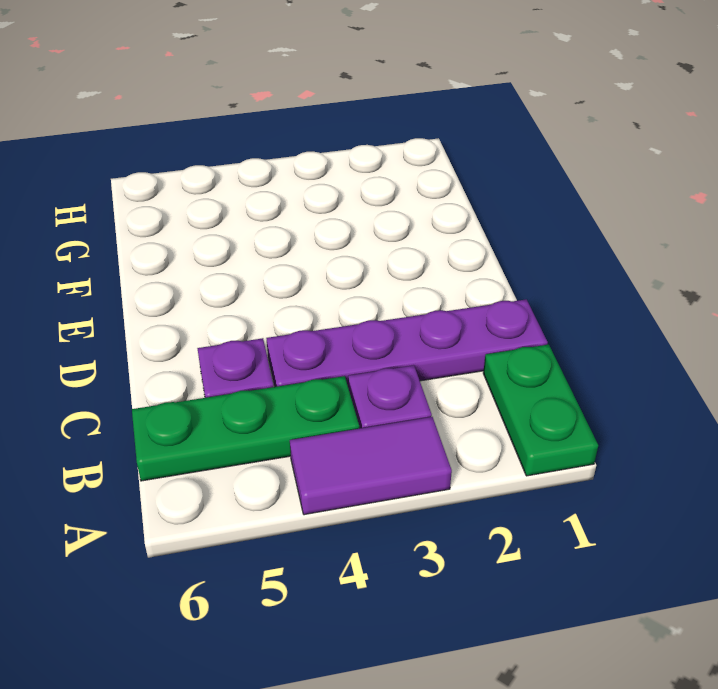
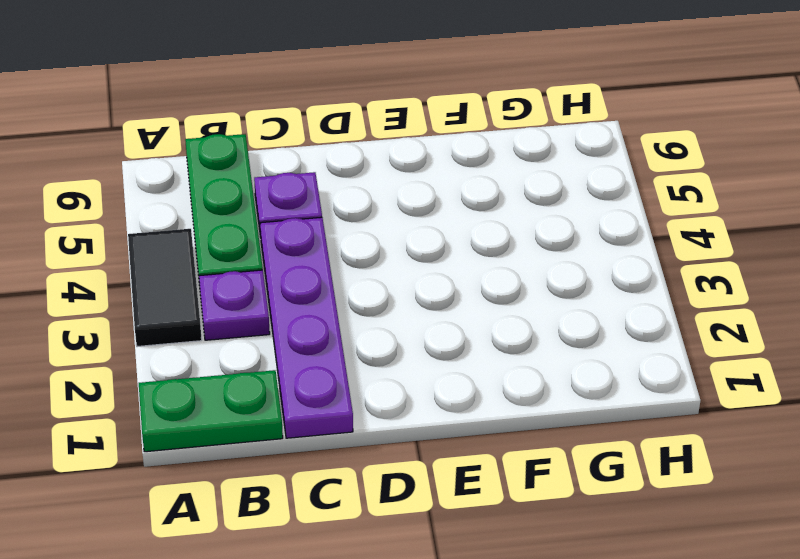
purple tile A3:A4 level 1 -> black tile A3:A4 level 1

